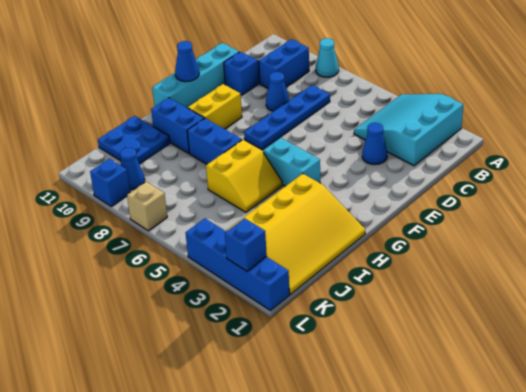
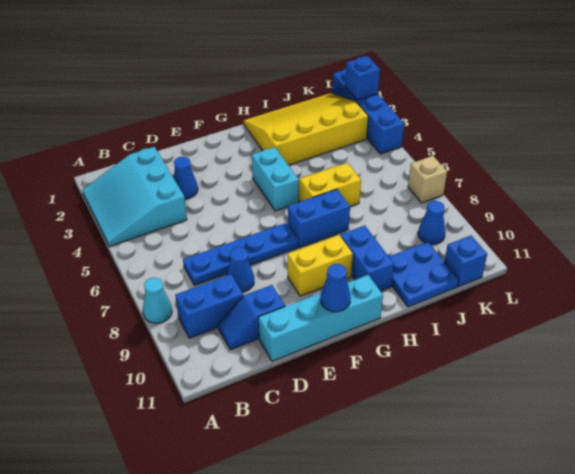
cyan slope A2:C4 level 1 top 2 -> cyan slope A2:C4 level 1 top C
blue brick H7:H8 level 1 -> blue brick G7:H7 level 1
blue brick L9 level 1 -> blue brick K11 level 1

